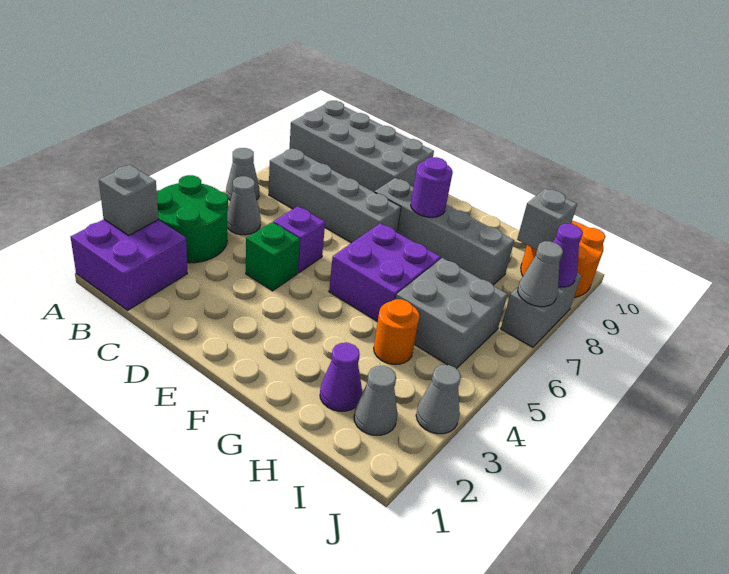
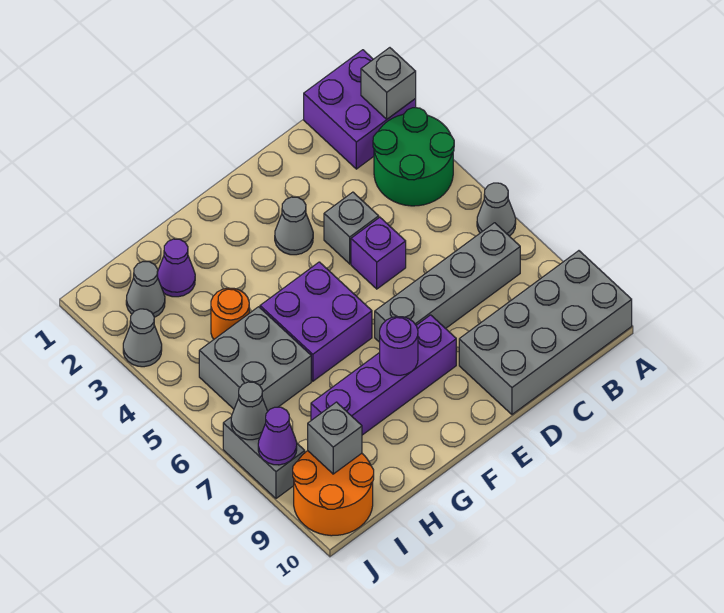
grey cone B5 level 1 -> grey cone E3 level 1
green brick D4 level 1 -> grey brick D4 level 1
grey brick E8:H8 level 1 -> purple brick E8:H8 level 1

